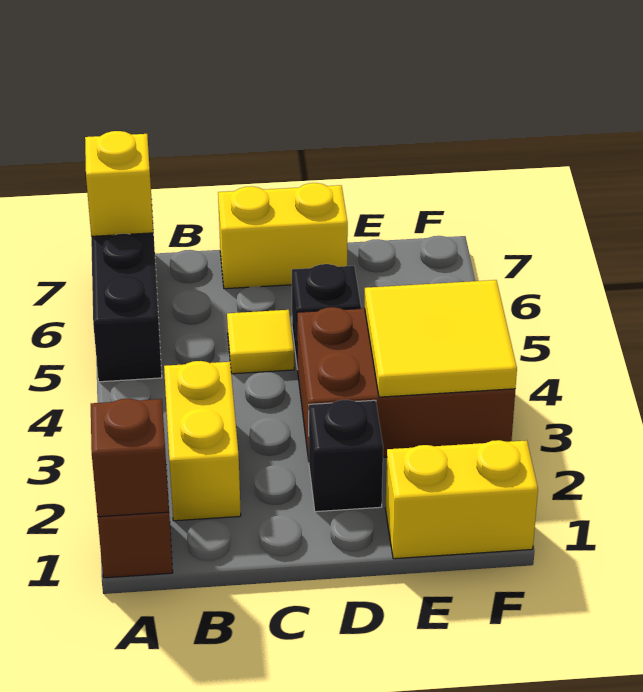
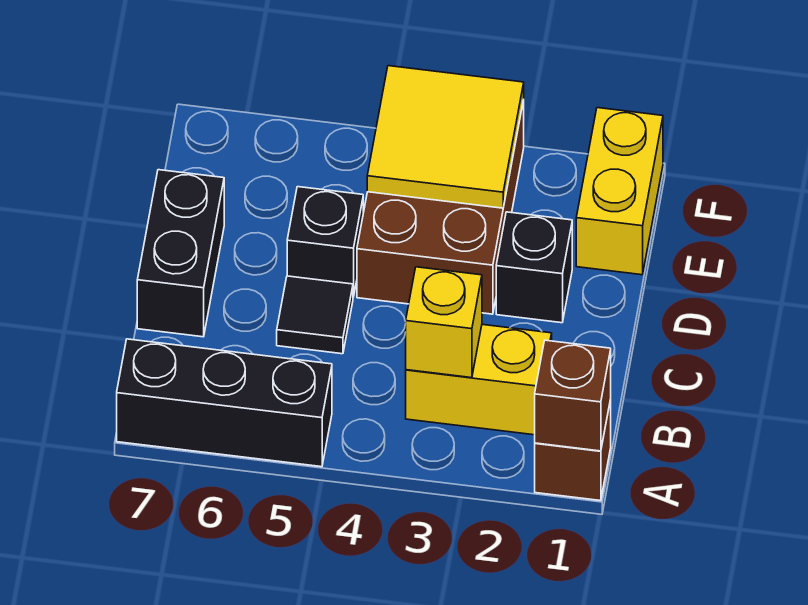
yellow brick A7 level 2 -> yellow brick B3 level 2
yellow tile C5 level 1 -> black tile C5 level 1
yellow brick C7:D7 level 1 -> black brick C7:D7 level 1

